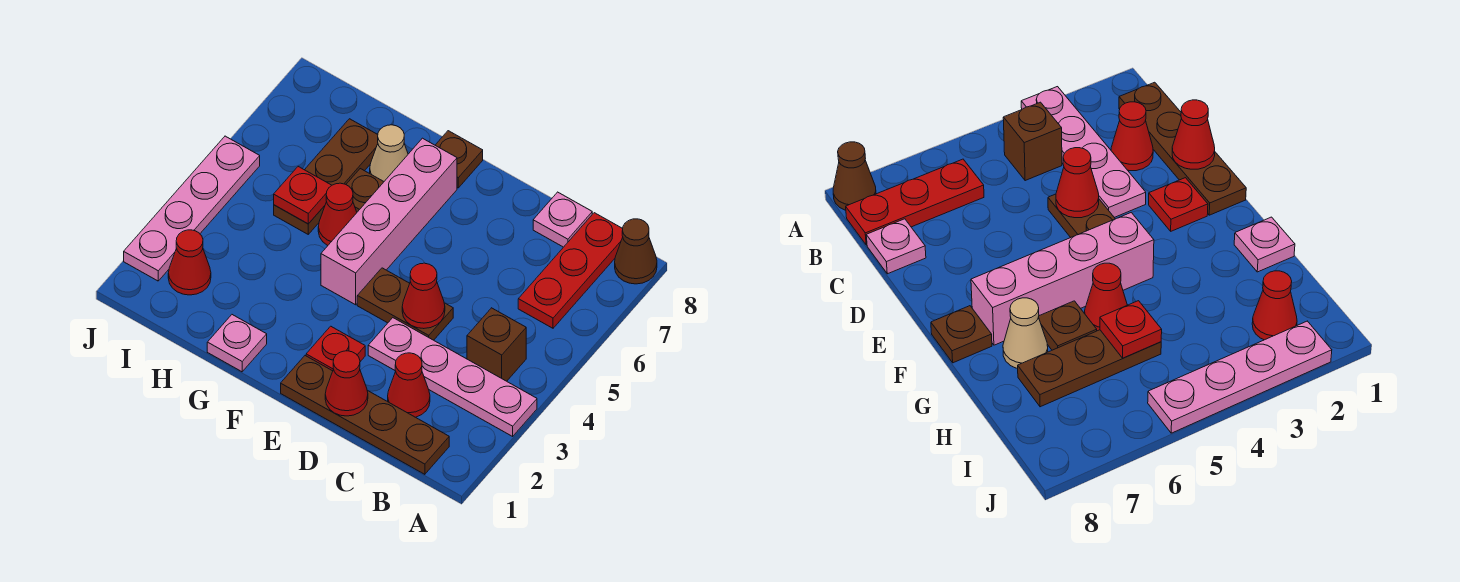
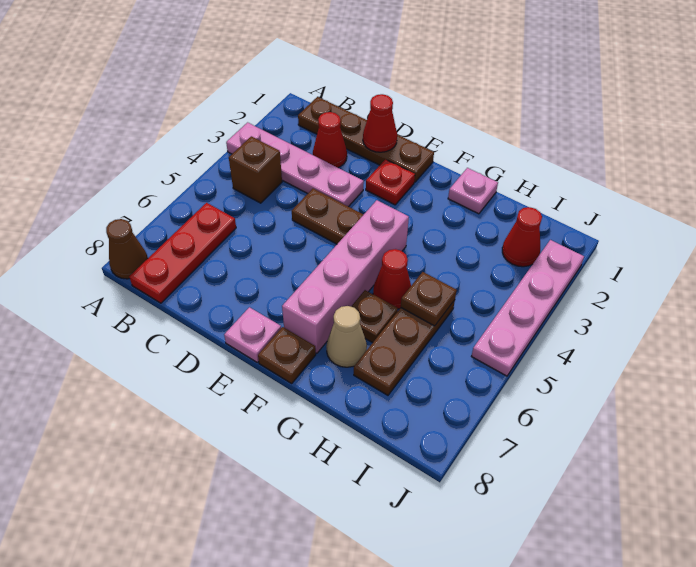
pink plate C8 level 1 -> pink plate E8 level 1
red cone D4 level 2 -> none
red plate H5 level 2 -> brown plate H5 level 2

